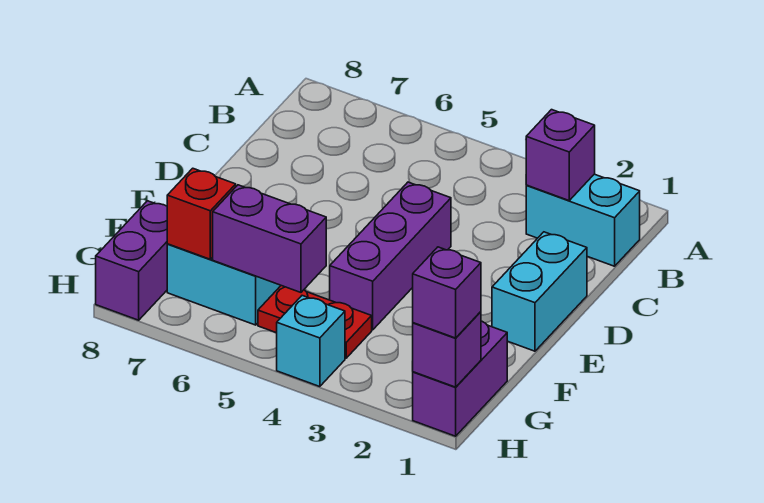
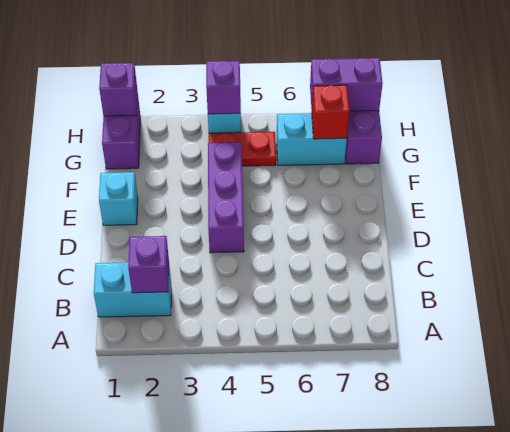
cyan brick D1:E1 level 1 -> cyan brick E1 level 1
purple brick G5:G6 level 2 -> purple brick H7:H8 level 2
purple brick H1 level 3 -> purple brick H4 level 2

